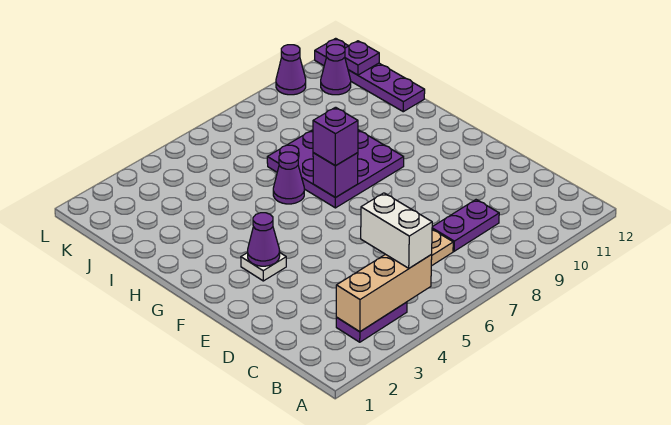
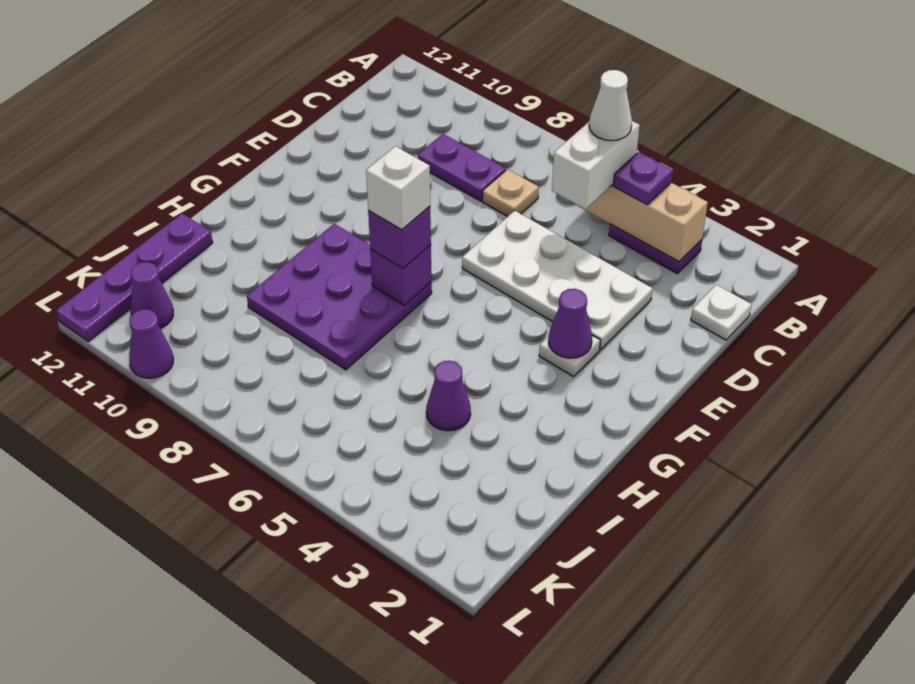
none -> white cone B5 level 4
none -> white plate C1 level 1
none -> white plate D3:E6 level 1
none -> white brick G7 level 4
purple cone H6 level 1 -> purple cone I4 level 1
purple plate K12 level 2 -> purple plate B4 level 3

